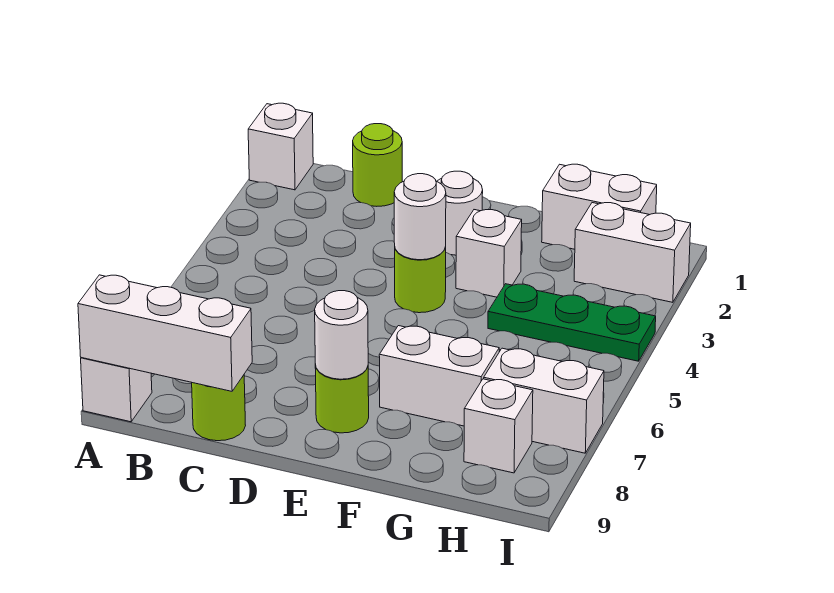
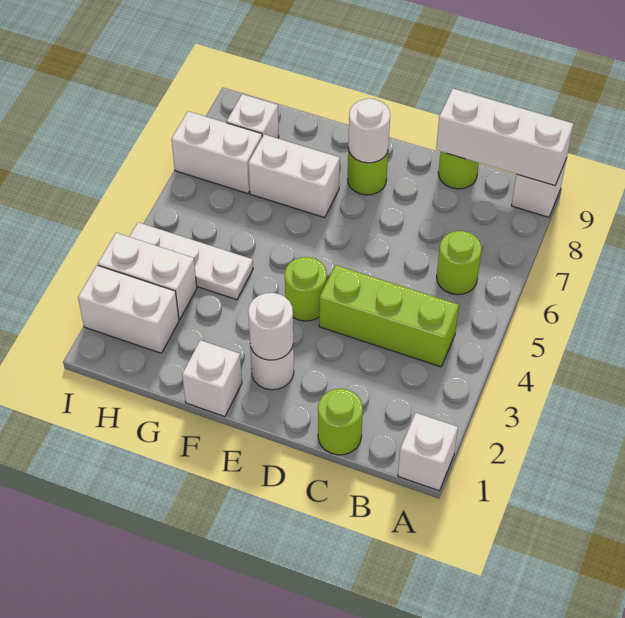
none -> lime brick B4:D4 level 1
none -> lime round brick B6 level 1
white round brick E4 level 2 -> white round brick E2 level 2
white brick F3 level 1 -> white brick F1 level 1
white brick G1:H1 level 1 -> white brick H3:I3 level 1
green plate G4:I4 level 1 -> white plate G4:I4 level 1

